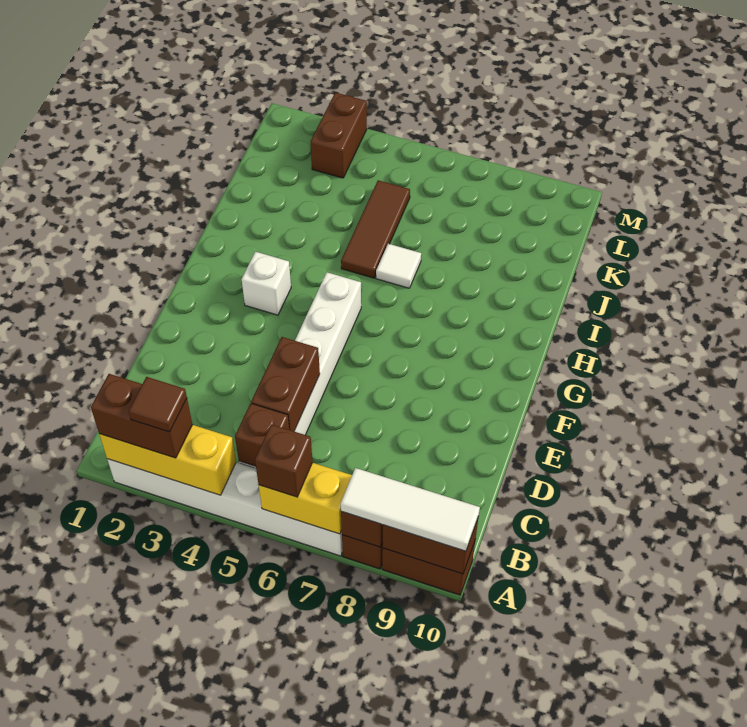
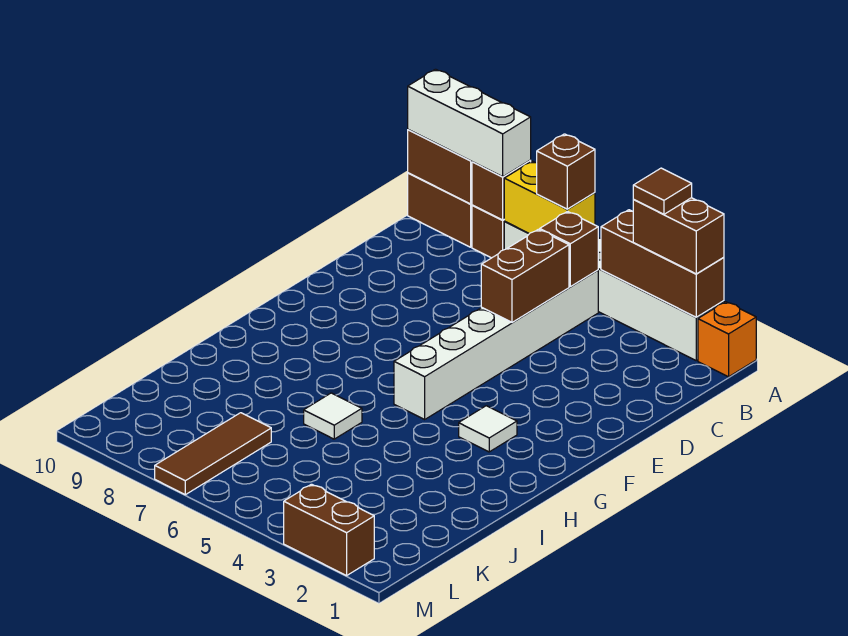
none -> orange brick A1 level 1
yellow brick A2:A4 level 2 -> brown brick A2:A4 level 2
white tile A8:A10 level 3 -> white brick A8:A10 level 3
white brick G3 level 1 -> white tile G3 level 1
brown tile I5:K5 level 1 -> brown tile K7:M7 level 1
brown brick L3:M3 level 1 -> brown brick M2:M3 level 1

